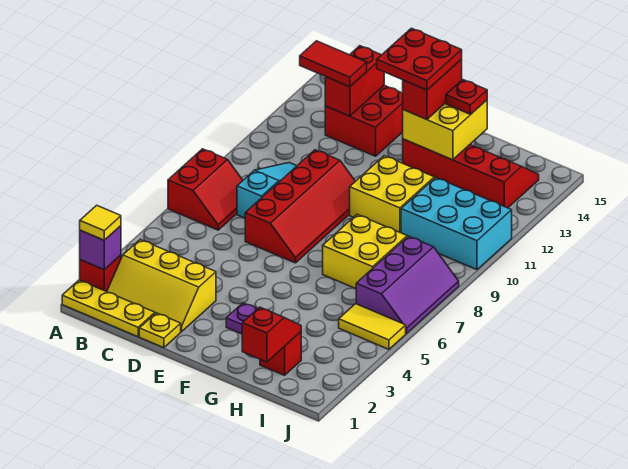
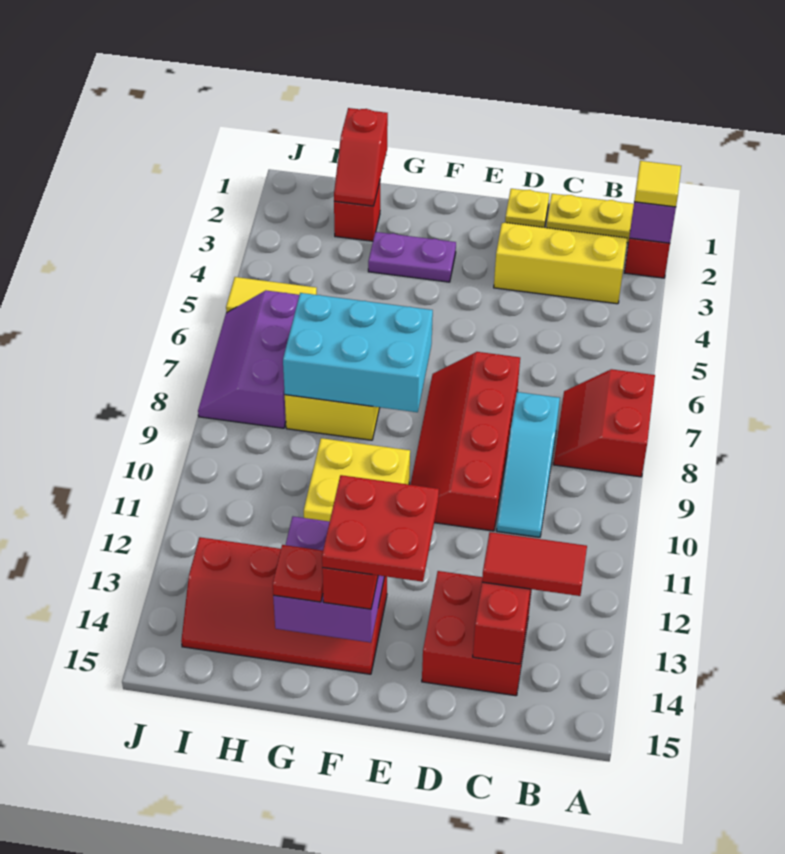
yellow brick F13:G14 level 2 -> purple brick F13:G14 level 2
cyan brick H10:J11 level 1 -> cyan brick F7:H8 level 2

